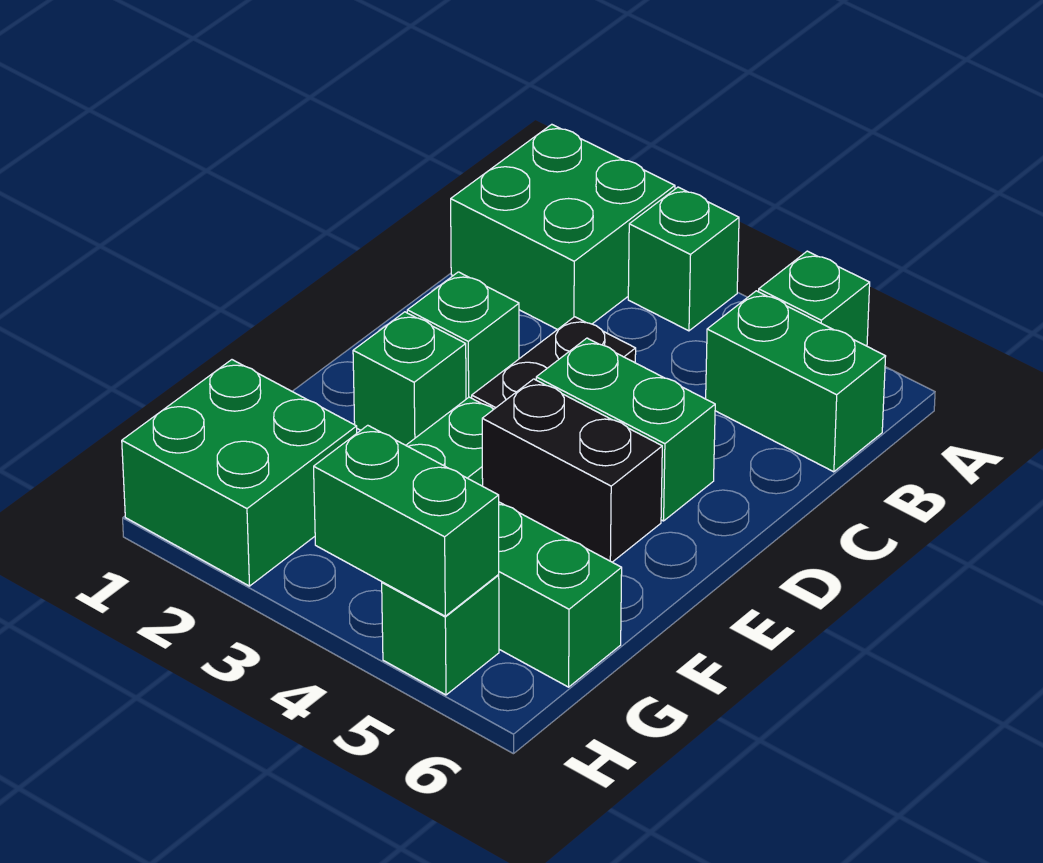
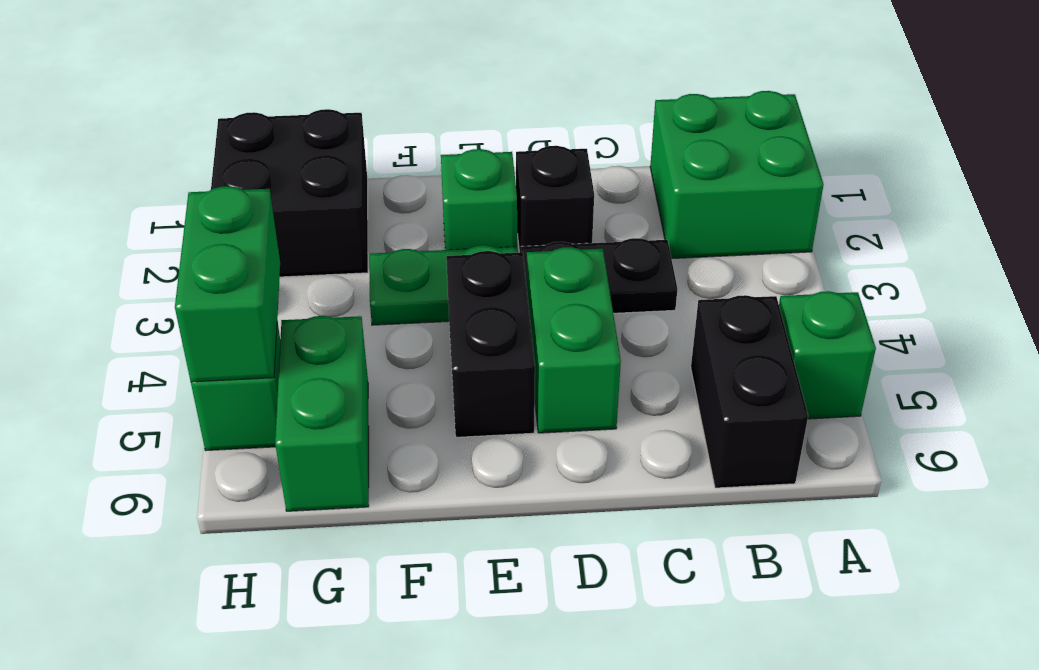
green brick A3 level 1 -> none
green brick B5:B6 level 1 -> black brick B5:B6 level 1
green brick D2 level 1 -> black brick D2 level 1
green brick G1:H2 level 1 -> black brick G1:H2 level 1

